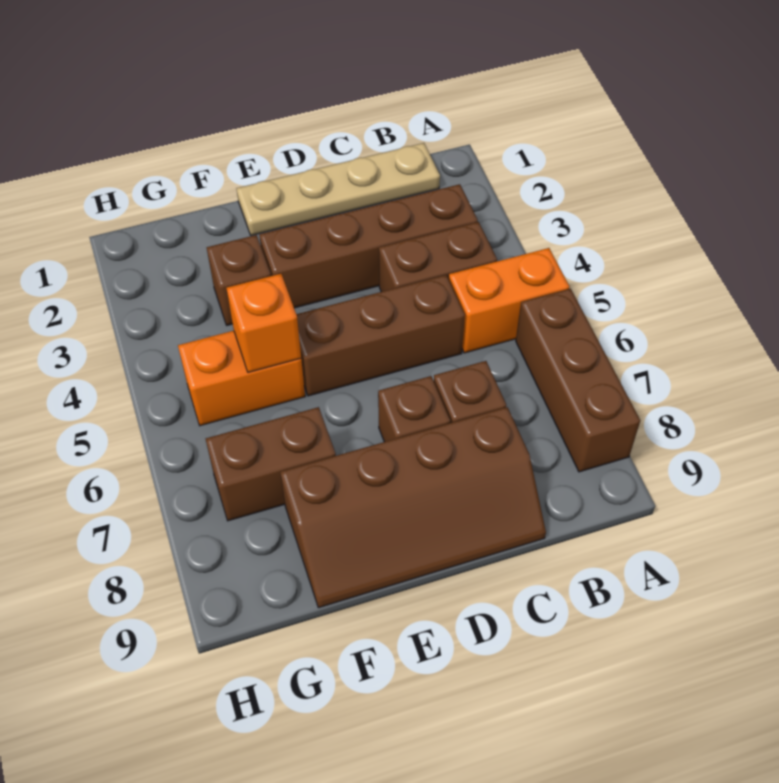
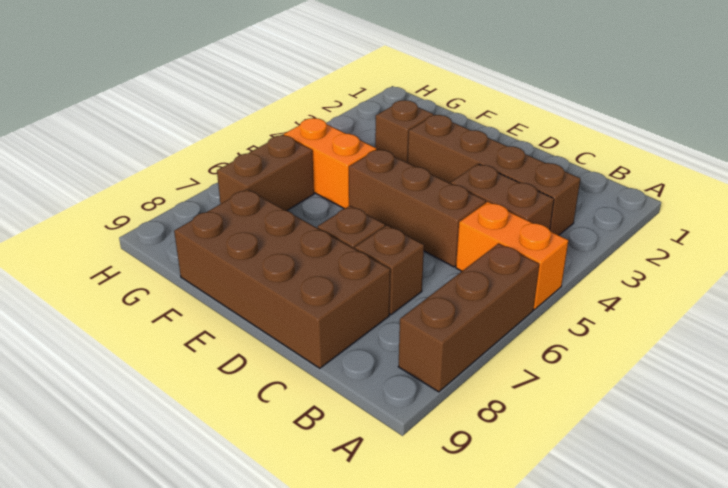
tan plate B1:E1 level 1 -> none
brown slope C8:F9 level 1 top 8 -> brown brick C8:F9 level 1
orange brick F5 level 2 -> none
brown brick F7:G7 level 1 -> brown brick G6:G7 level 1

